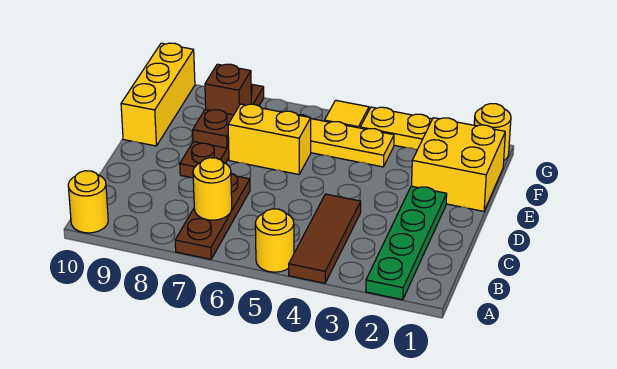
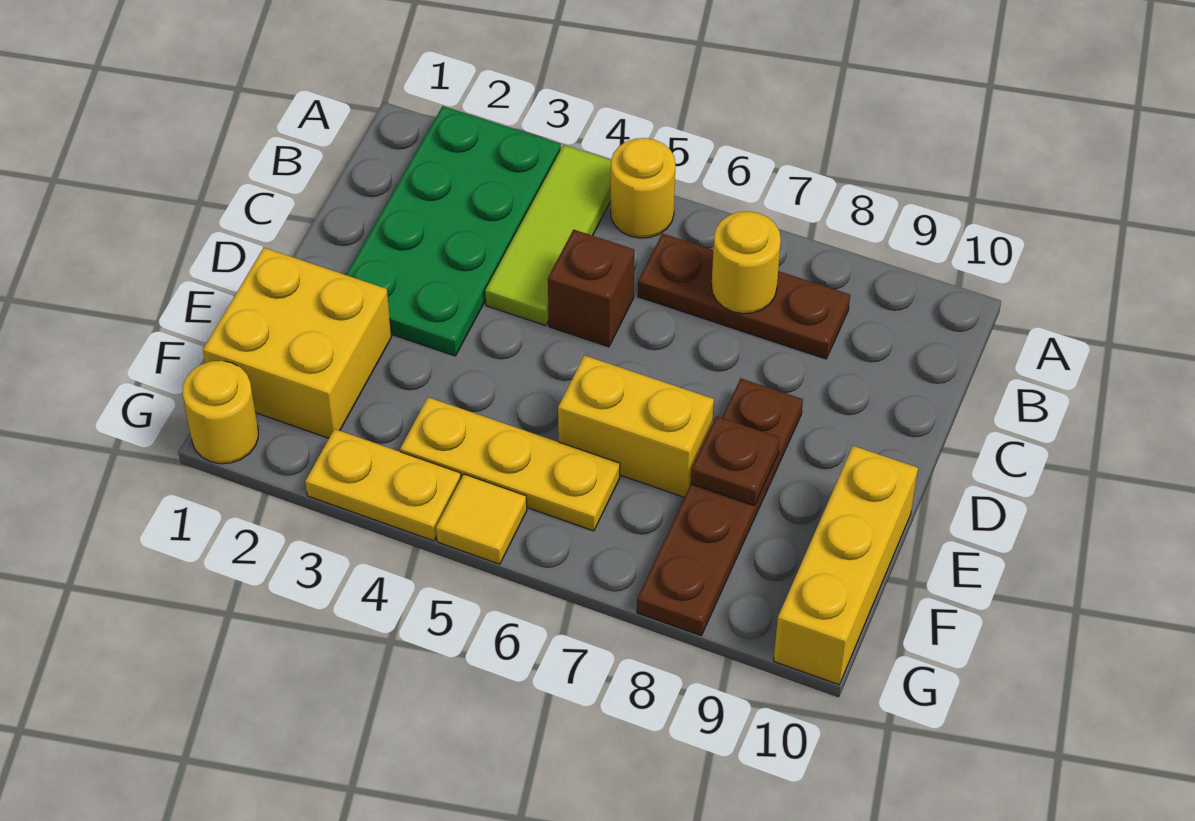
green plate A2:D2 level 1 -> green plate A2:D3 level 1
brown tile A4:C4 level 1 -> lime tile A4:C4 level 1
brown plate A7:C7 level 1 -> brown plate B6:B8 level 1
yellow round brick A10 level 1 -> none
brown brick F8 level 2 -> brown brick C5 level 1

